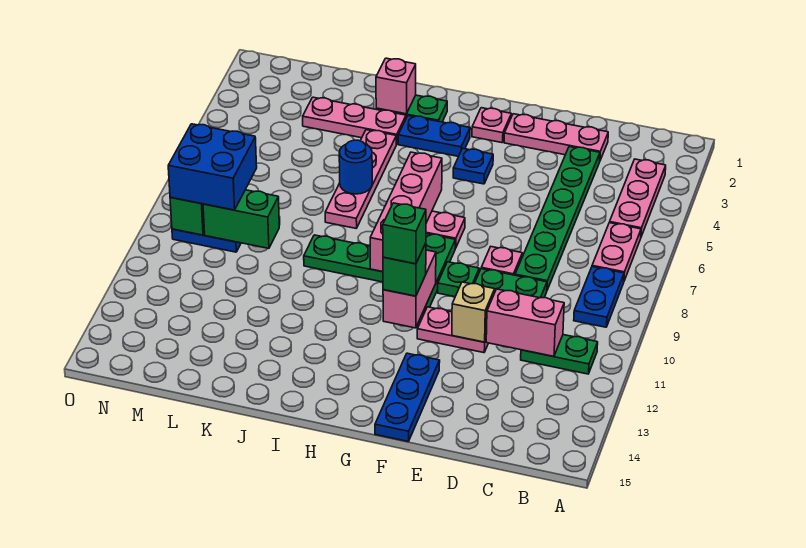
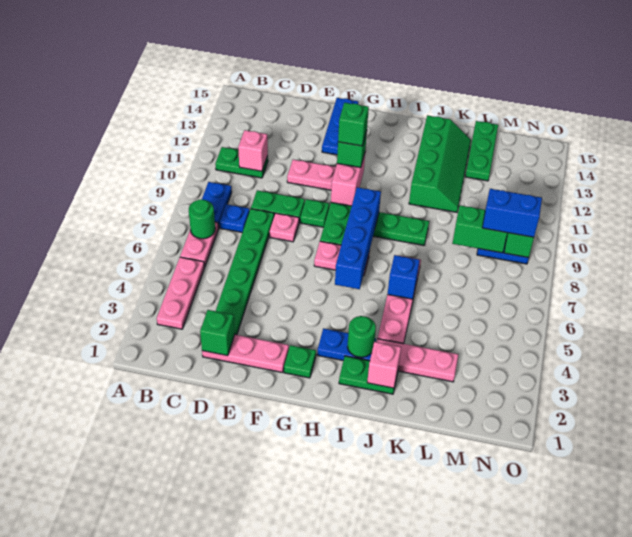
none -> green round brick B7 level 2
pink brick C11:D11 level 2 -> pink brick C11 level 2
none -> green brick D2 level 2
tan brick E11 level 2 -> none
pink plate G2 level 1 -> green plate G2 level 1
blue plate G4 level 1 -> blue plate C8 level 1
pink brick H6:H9 level 2 -> blue brick H6:H9 level 2
none -> green round brick I3 level 2
blue round brick J6 level 2 -> blue brick J6 level 2
none -> green slope J11:K14 level 1 top J
none -> green plate L13:L15 level 1
blue brick M8:N9 level 3 -> blue brick M9:N9 level 3

